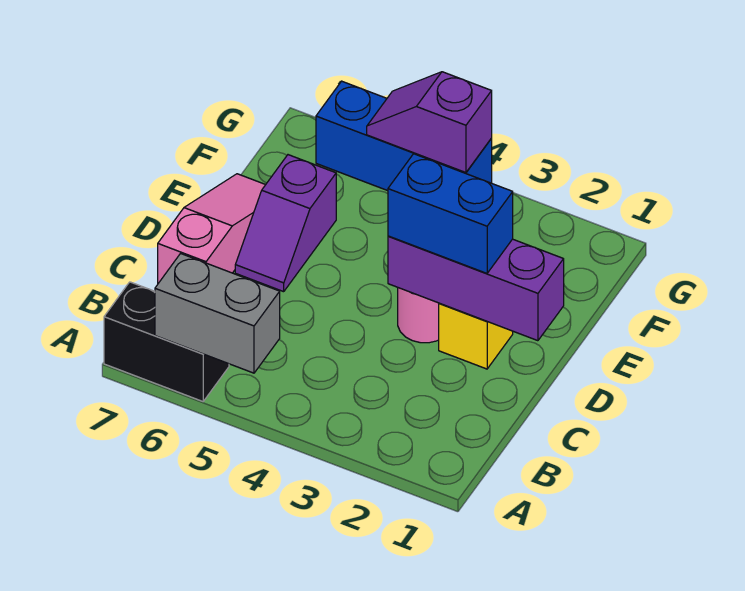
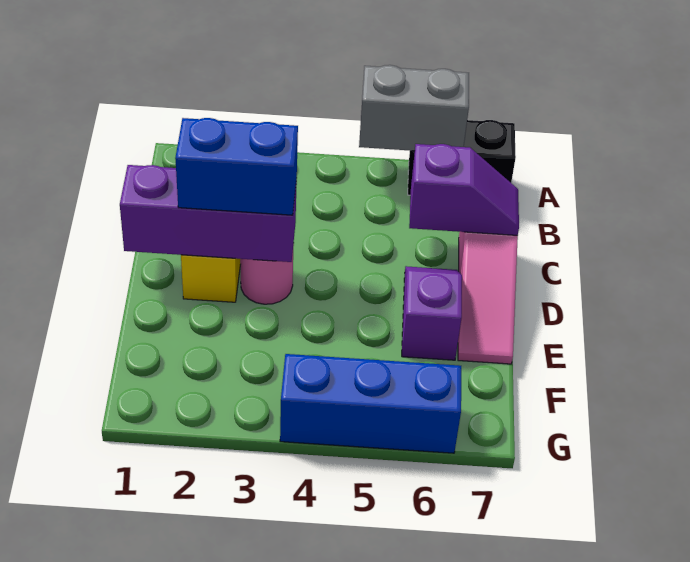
purple slope G4:G5 level 2 top 4 -> purple slope C6:C7 level 2 top 6

